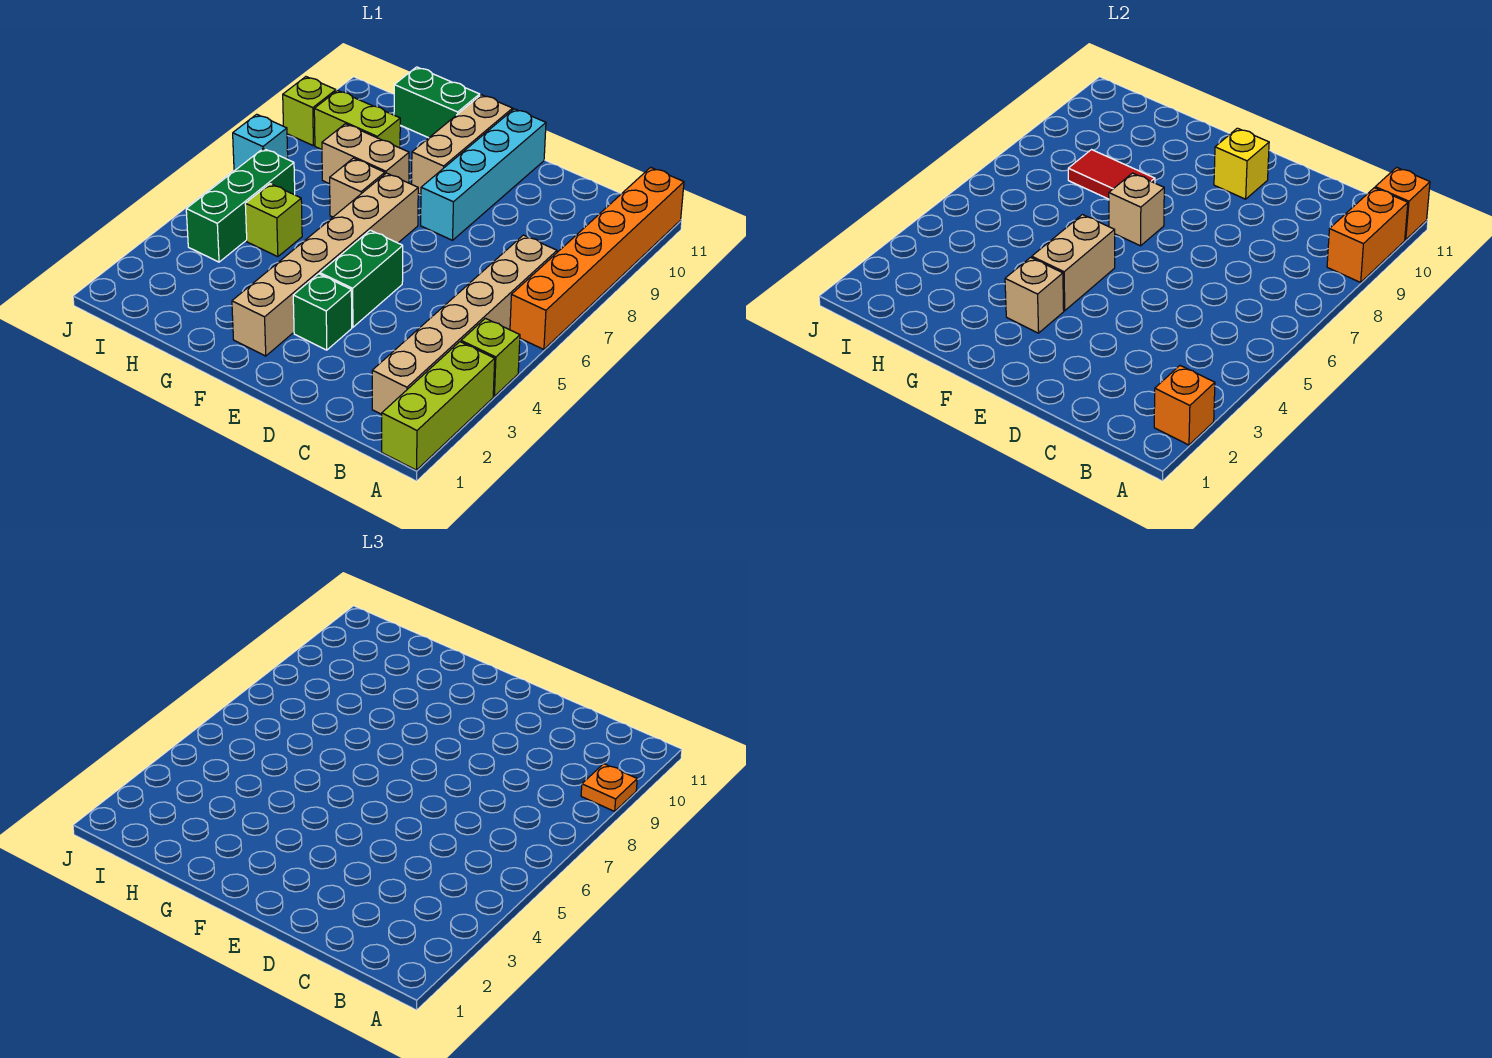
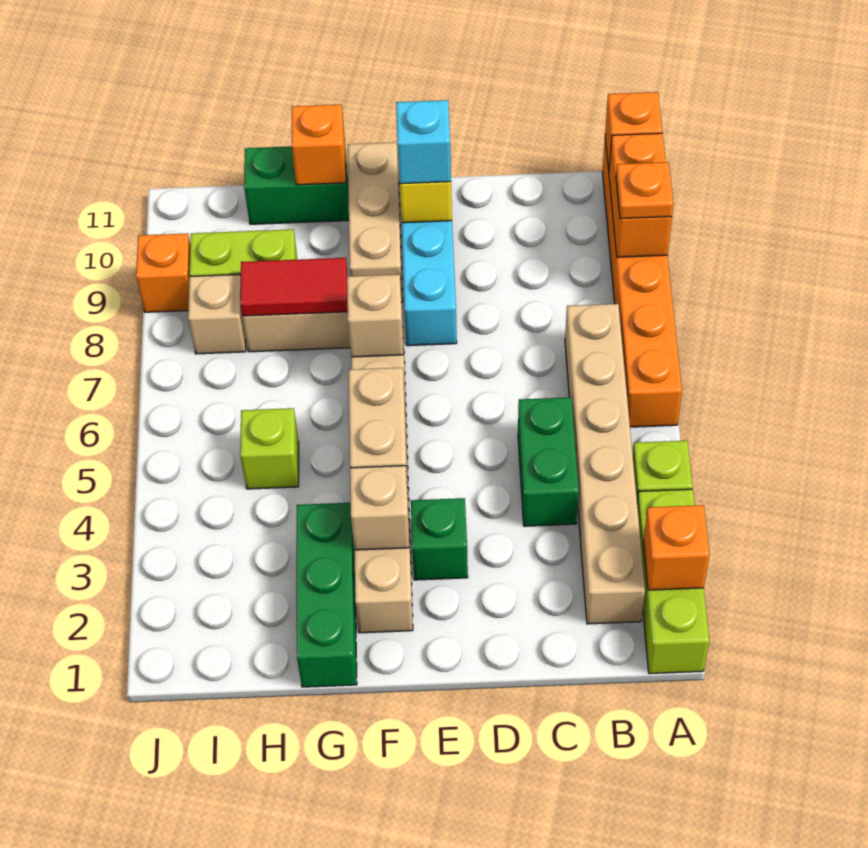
green brick E4:E5 level 1 -> green brick C4:C5 level 1
tan brick G7 level 1 -> tan brick I8 level 1
none -> orange brick G11 level 2
green brick I4:I6 level 1 -> green brick G1:G3 level 1
cyan brick J7 level 1 -> cyan brick E10 level 3
lime brick J9 level 1 -> orange brick J9 level 1

